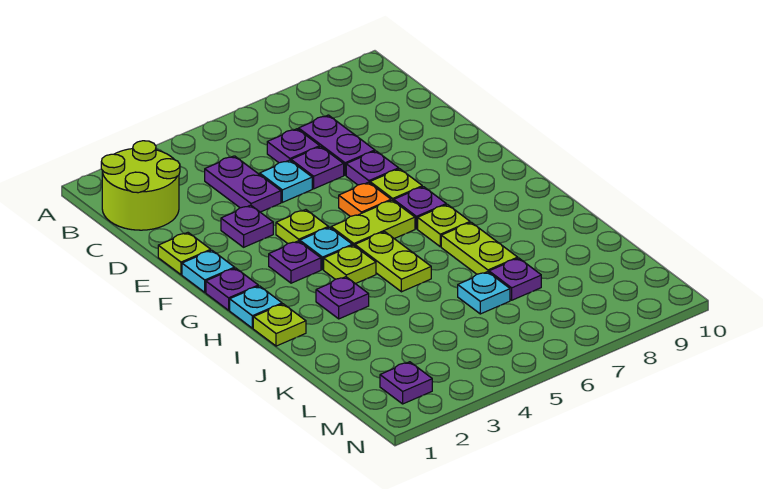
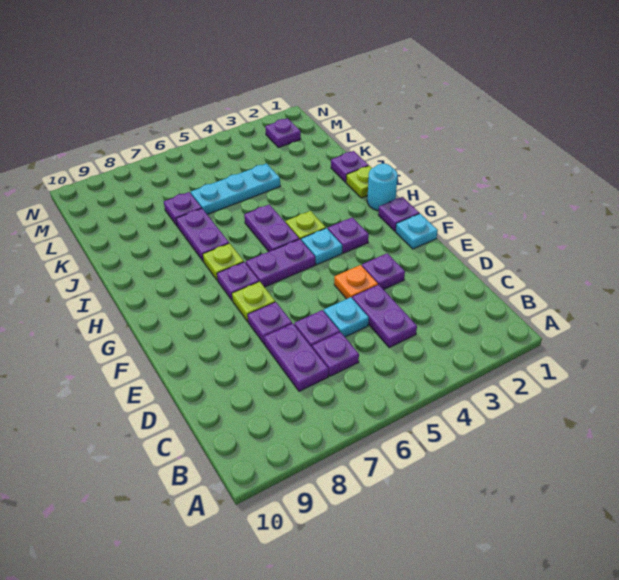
lime round brick B1:C2 level 1 -> none
lime plate E1 level 1 -> none
lime plate F4 level 1 -> none
orange plate F6 level 1 -> orange plate E4 level 1
lime plate G5:G6 level 1 -> purple plate G5:G6 level 1
cyan plate H1 level 1 -> cyan round brick H1 level 1
lime plate H5:I5 level 1 -> purple plate H5:I5 level 1
purple plate I3 level 1 -> purple plate J1 level 1
lime plate I7:J7 level 1 -> purple plate I7:J7 level 1
cyan plate K6 level 1 -> cyan plate K4:K6 level 1

